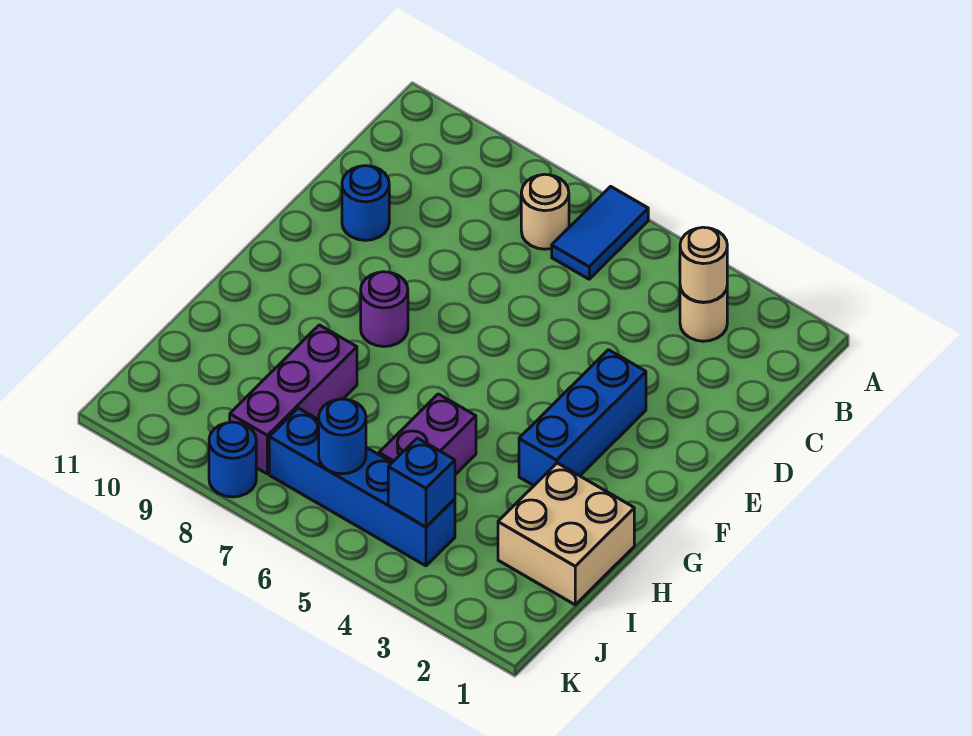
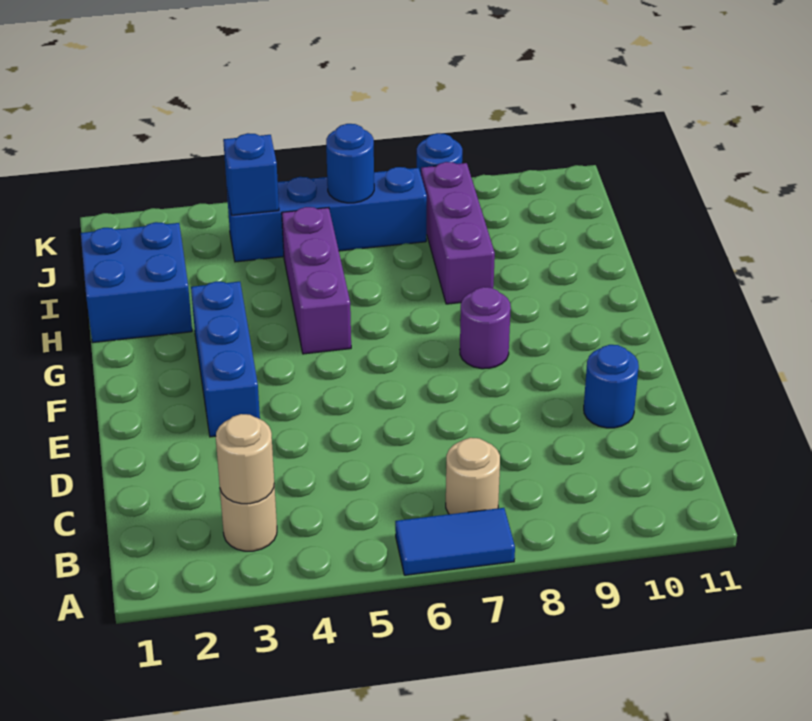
blue tile A6:B6 level 1 -> blue tile A6:A7 level 1
tan brick H1:I2 level 1 -> blue brick H1:I2 level 1
purple brick H5:I5 level 1 -> purple brick G5:I5 level 1

